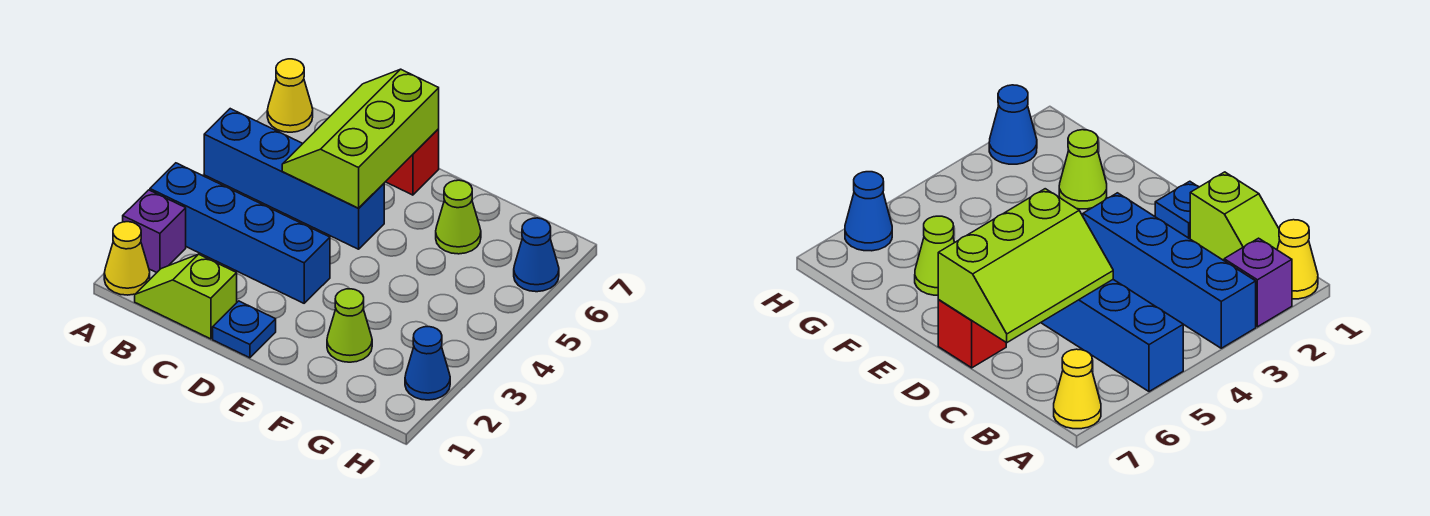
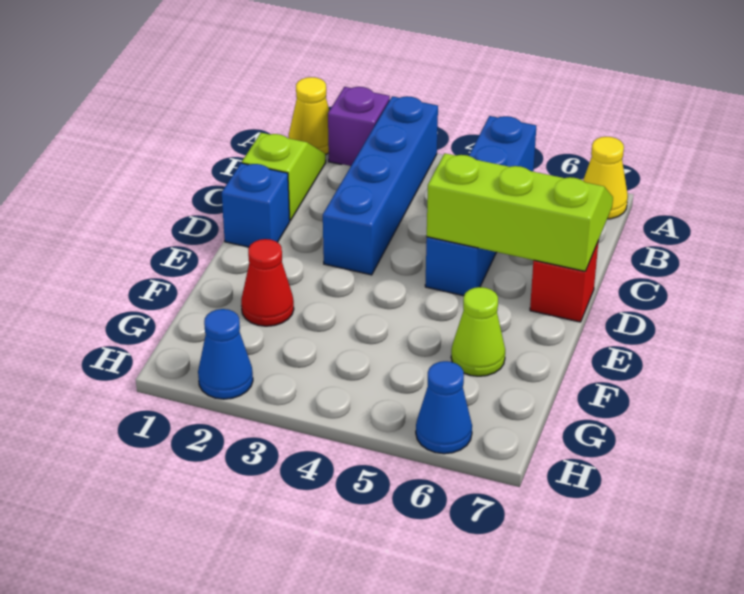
blue plate D1 level 1 -> blue brick D1 level 1
lime cone F2 level 1 -> red cone F2 level 1

